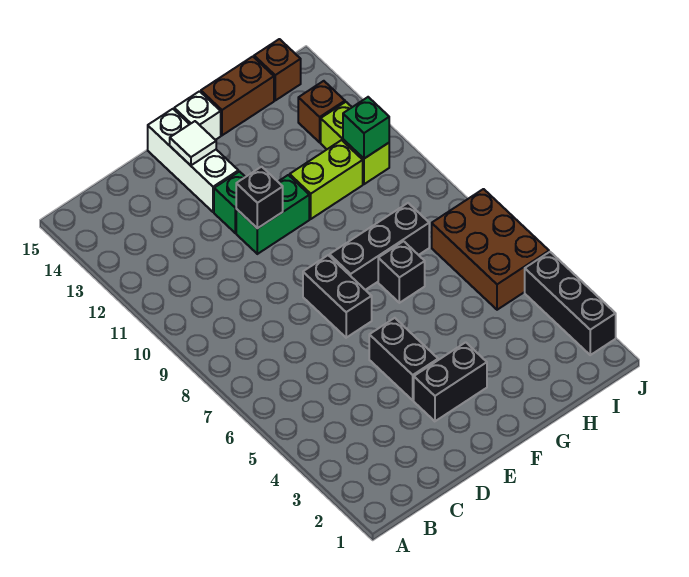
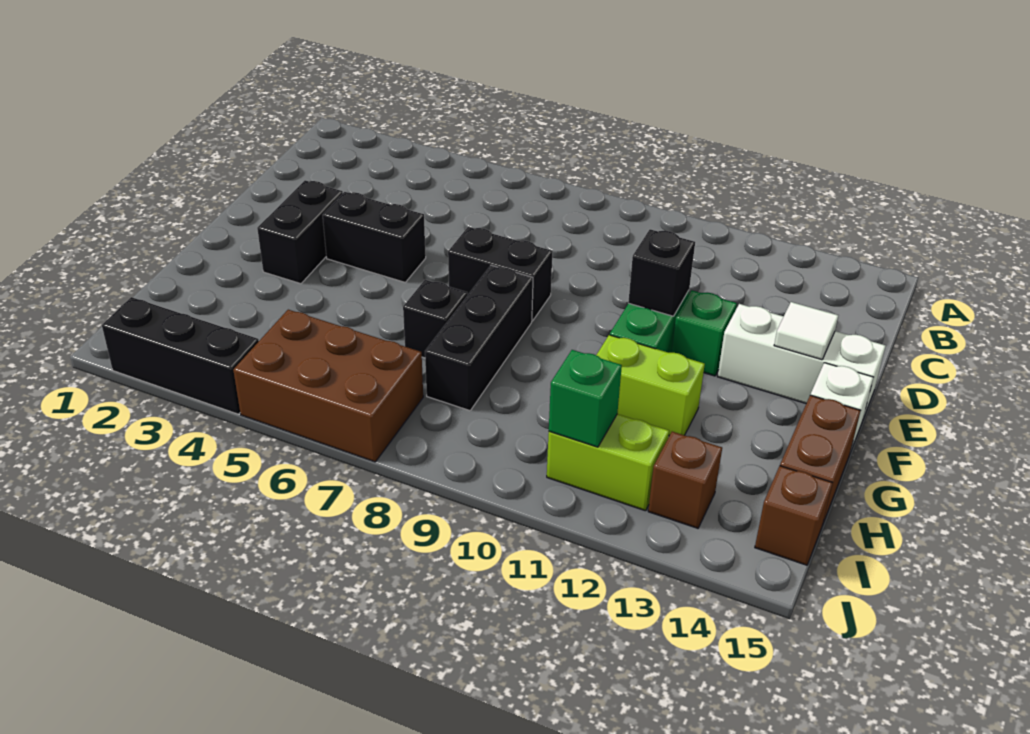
lime brick G11:H11 level 1 -> lime brick G11:G12 level 1

